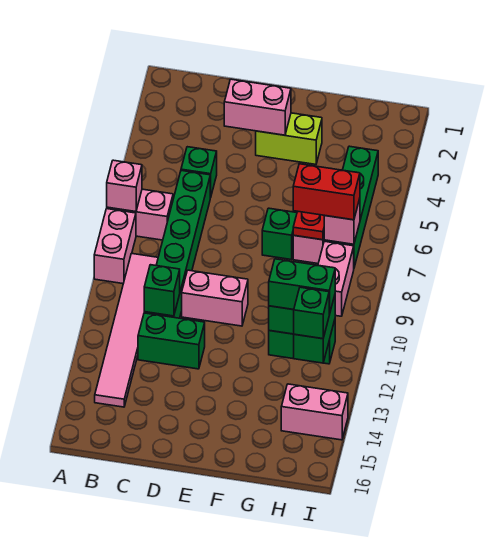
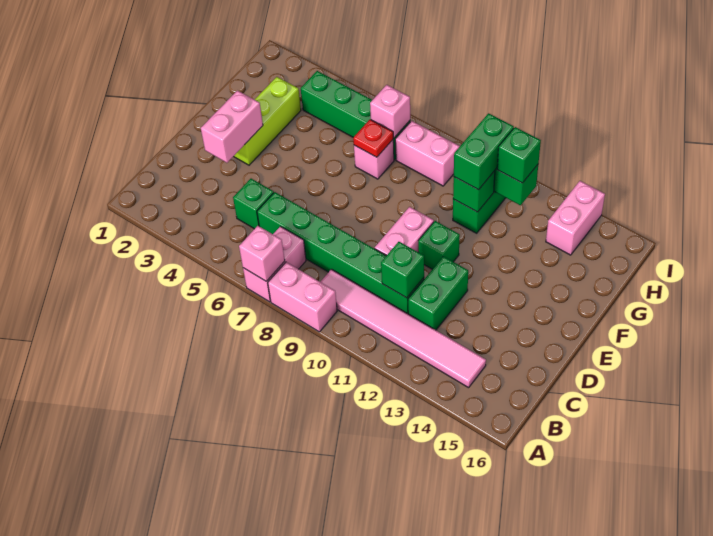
lime brick E3:F3 level 1 -> lime brick E3:G3 level 1
green brick F7 level 1 -> green brick E11 level 1
red brick G7:H7 level 3 -> none

